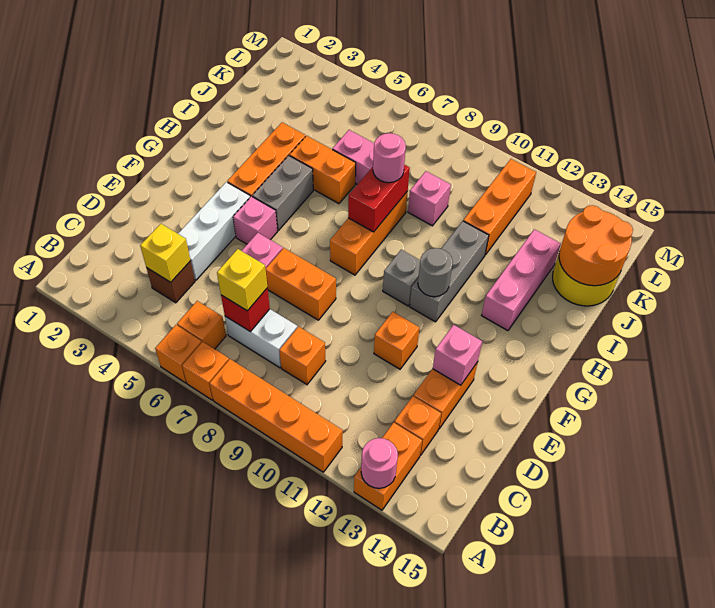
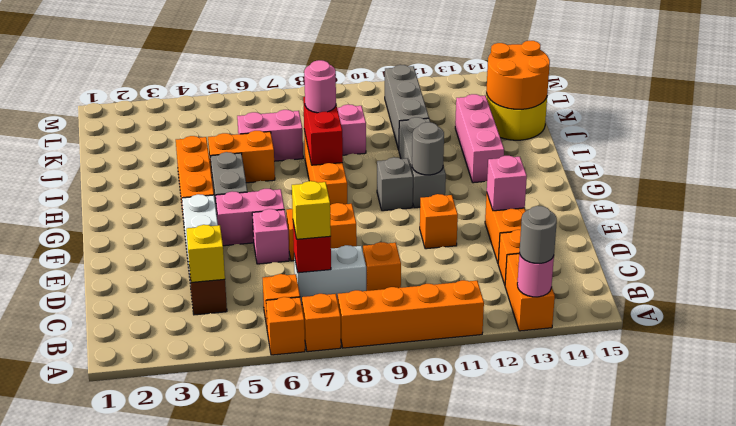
none -> grey round brick A13 level 3
pink brick F5 level 1 -> pink brick F5:F6 level 1
orange brick J11:L11 level 1 -> grey brick J11:L11 level 1

